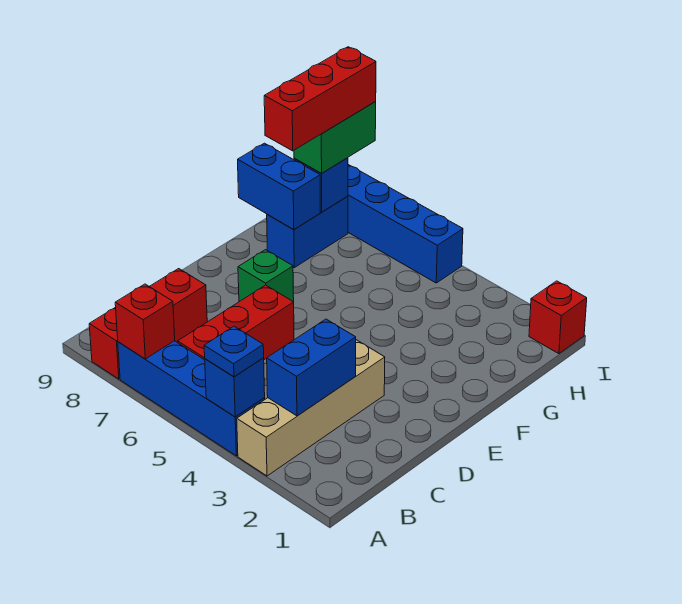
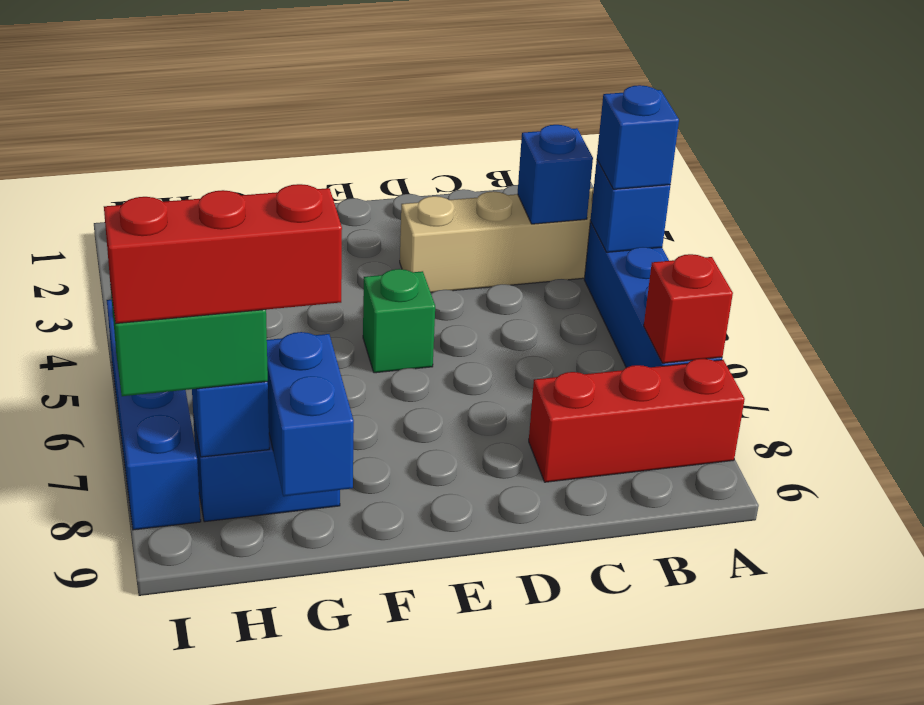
blue plate A4 level 3 -> blue brick A4 level 3
blue brick B3:C3 level 2 -> blue brick B3 level 2
red brick B6:D6 level 1 -> none
green brick E7 level 1 -> green brick E5 level 1
red brick I1 level 1 -> none

